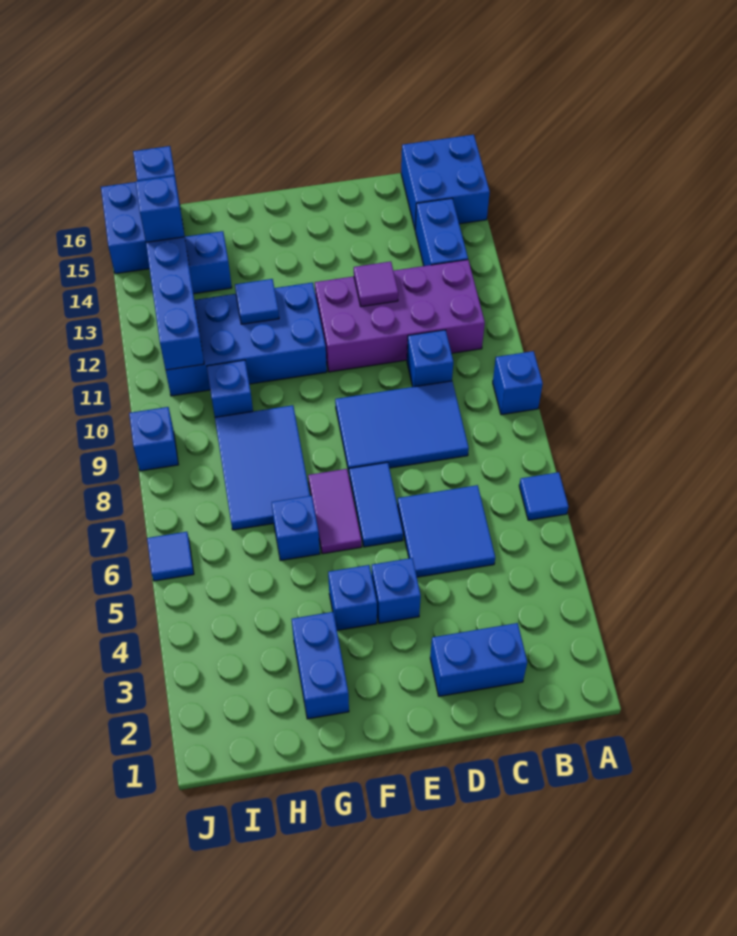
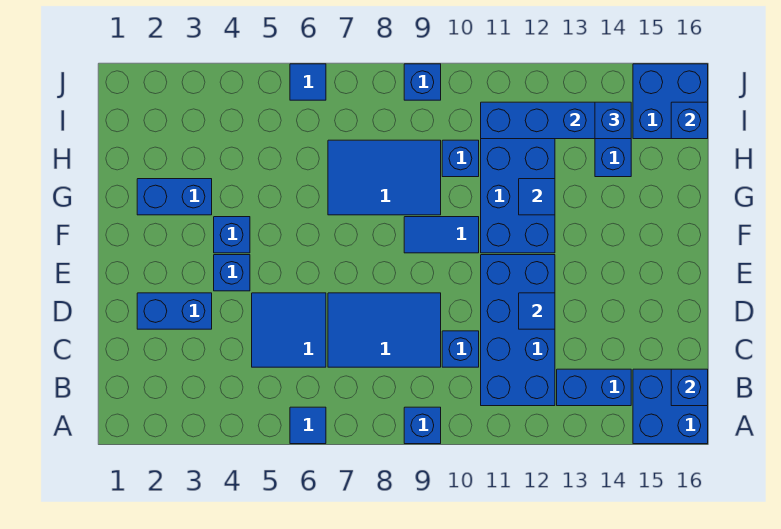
purple brick B11:E12 level 1 -> blue brick B11:E12 level 1
blue brick C2:D2 level 1 -> blue brick D2:D3 level 1
blue tile C8:E9 level 1 -> blue tile C7:D9 level 1
purple tile D12 level 2 -> blue tile D12 level 2
blue tile E6:E7 level 1 -> blue tile F9:F10 level 1
purple tile F6:F7 level 1 -> none
blue brick G6 level 1 -> blue brick B16 level 2

